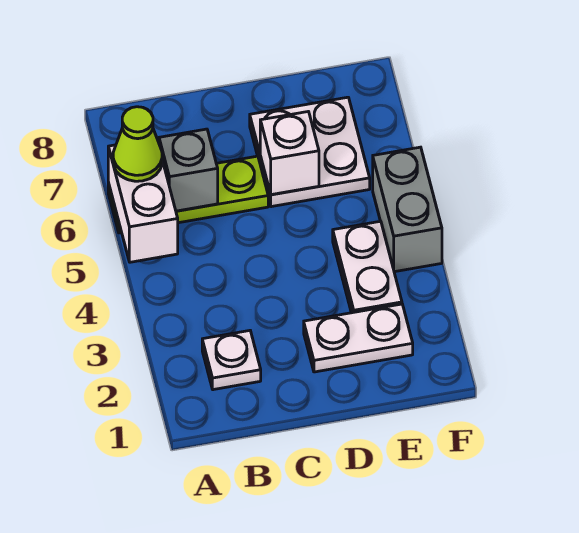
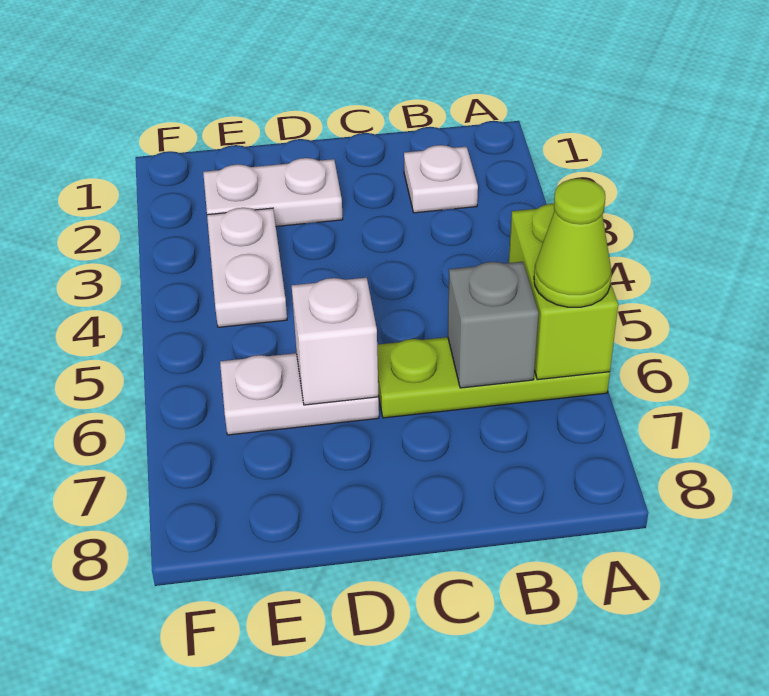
white brick A5:A6 level 2 -> lime brick A5:A6 level 2
white plate D6:E7 level 1 -> white plate D6:E6 level 1
grey brick F4:F5 level 1 -> none

